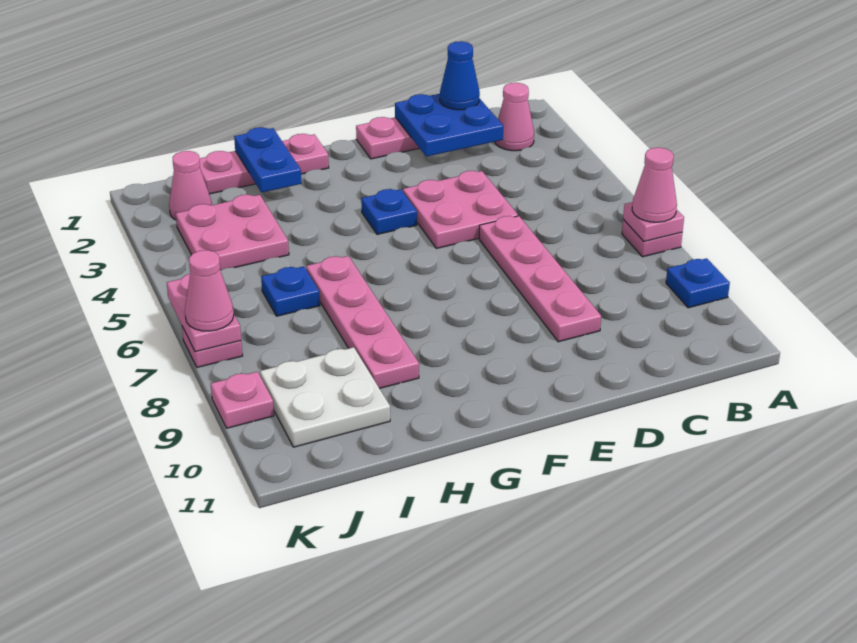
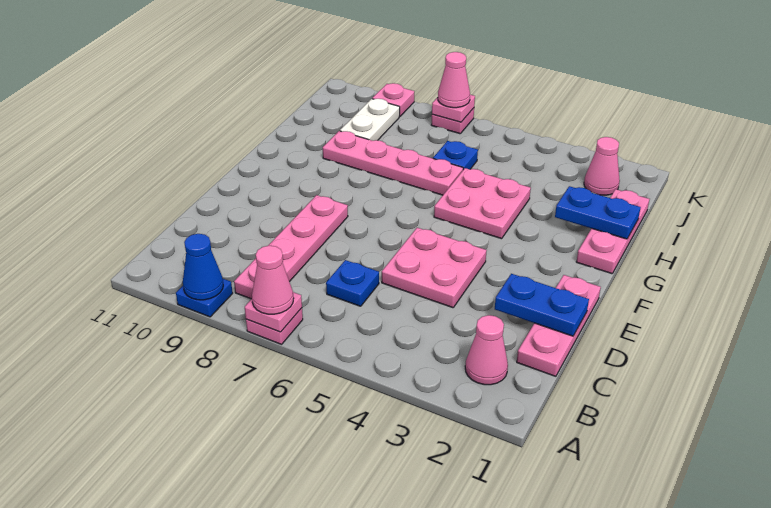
blue plate C1:D2 level 2 -> blue plate D1:D2 level 2
blue cone C1 level 3 -> blue cone A9 level 2
pink plate D6:D9 level 1 -> pink plate B8:E8 level 1
blue plate F4 level 1 -> blue plate C6 level 1
pink plate I3:J4 level 1 -> pink plate G4:H5 level 1
white plate I9:J10 level 1 -> white plate I9:J9 level 1
pink plate K6:K7 level 2 -> pink plate K7 level 2

